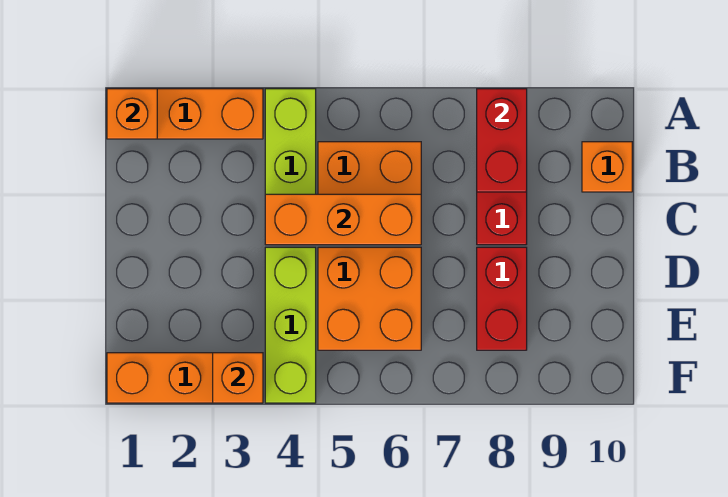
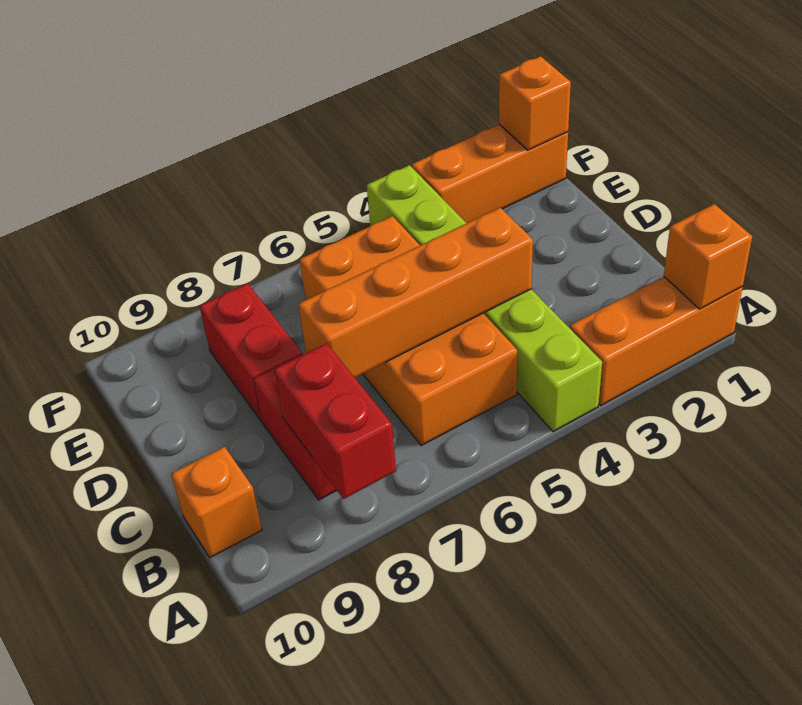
orange brick C4:C6 level 2 -> orange brick C4:C7 level 2
orange brick F3 level 2 -> orange brick F1 level 2

